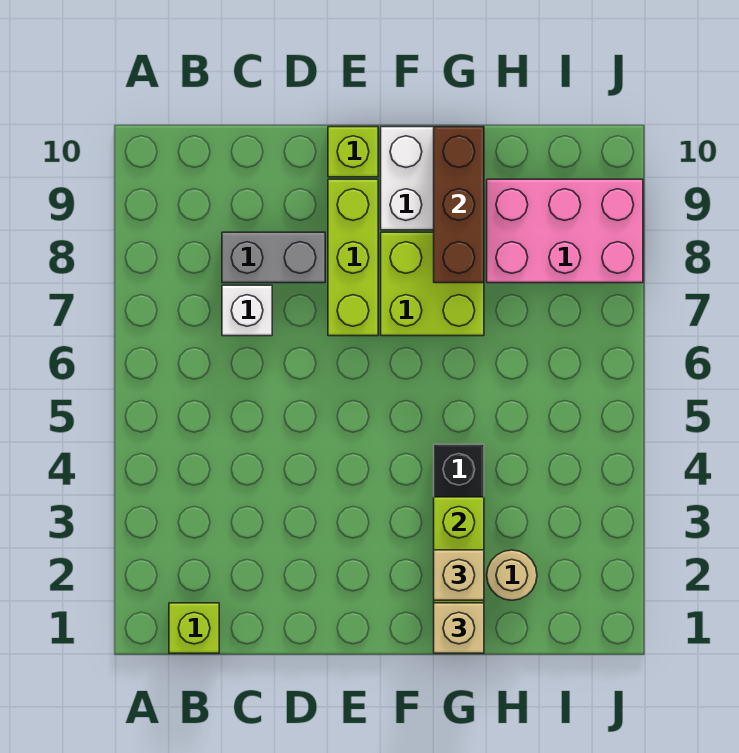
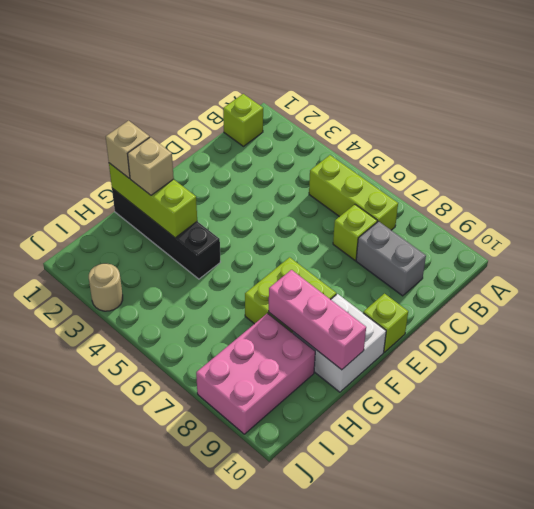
white brick C7 level 1 -> lime brick C7 level 1
grey brick C8:D8 level 1 -> grey brick C8:C9 level 1
lime brick E7:E9 level 1 -> lime brick B5:B7 level 1
brown brick G8:G10 level 2 -> pink brick G8:G10 level 2
tan round brick H2 level 1 -> tan round brick J3 level 1

